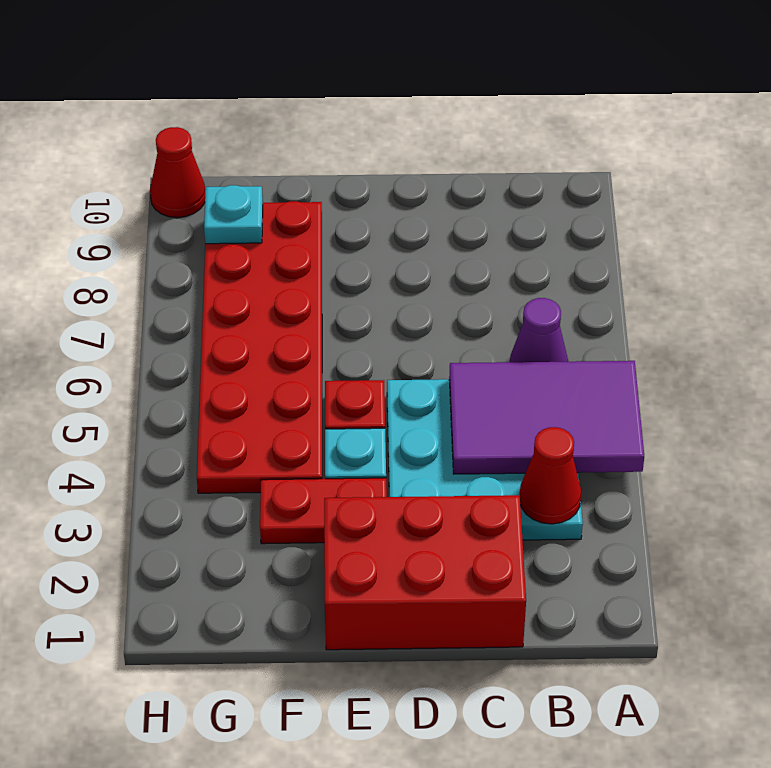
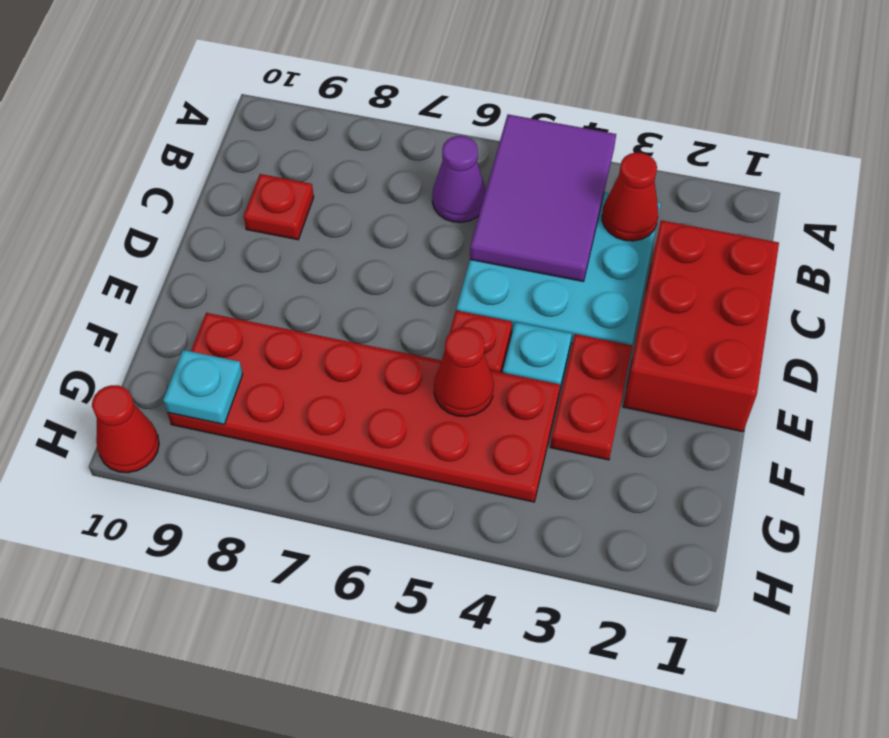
none -> red plate C9 level 1
none -> red cone F5 level 2

